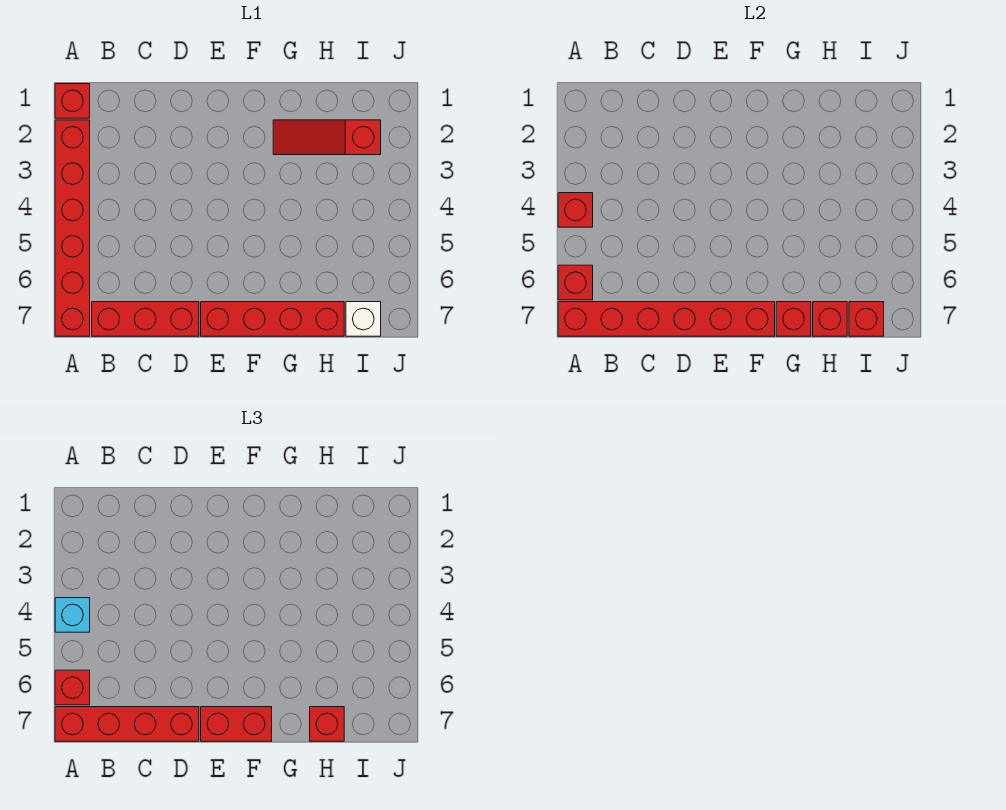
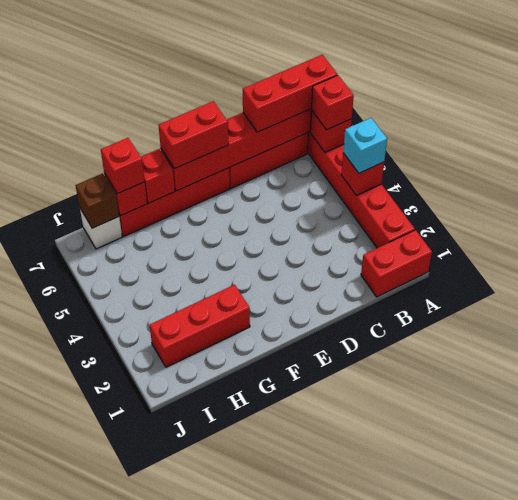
red brick A1 level 1 -> red brick A1:B1 level 1
red brick A7:D7 level 3 -> red brick A7:C7 level 3
red slope G2:I2 level 1 top I -> red brick G2:I2 level 1
red brick I7 level 2 -> brown brick I7 level 2

